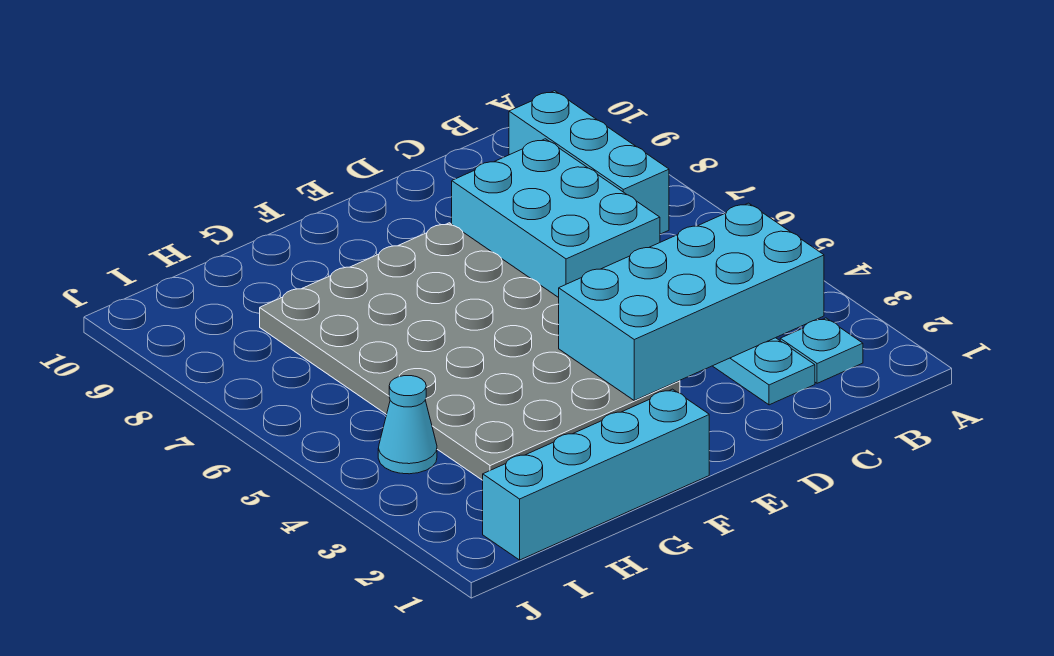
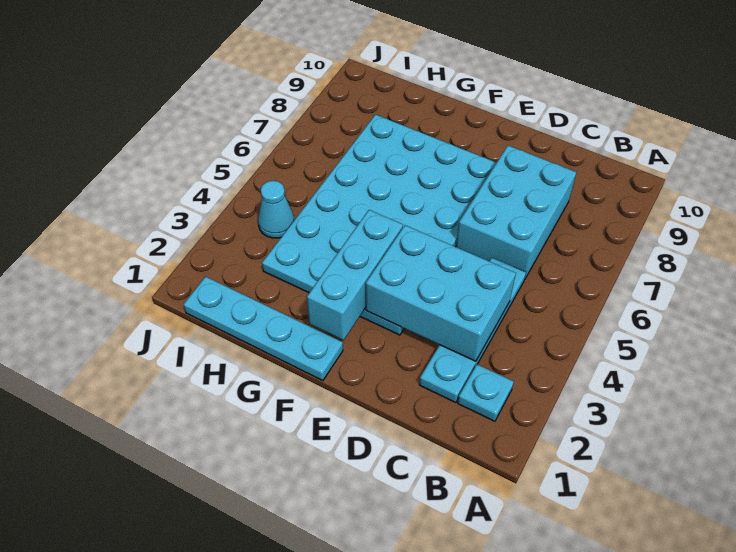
cyan brick B3:E4 level 2 -> cyan brick C3:E4 level 2
cyan brick B7:B9 level 1 -> cyan brick F2:F4 level 2
grey plate E3:H8 level 1 -> cyan plate E3:H8 level 1
cyan brick F1:I1 level 1 -> cyan plate F1:I1 level 1

